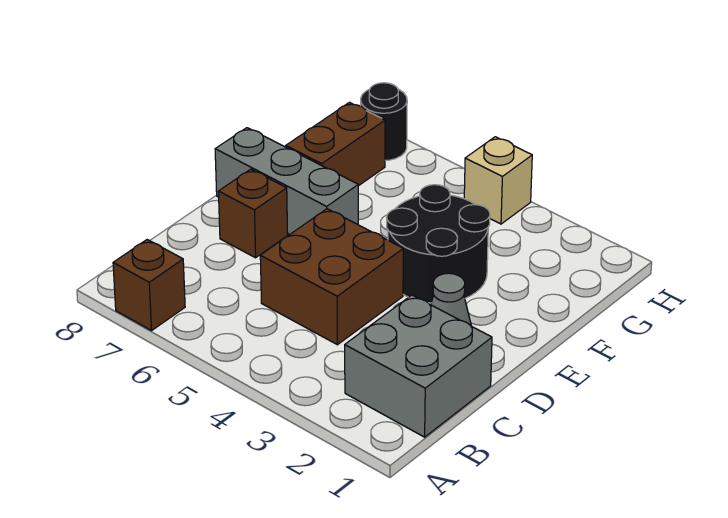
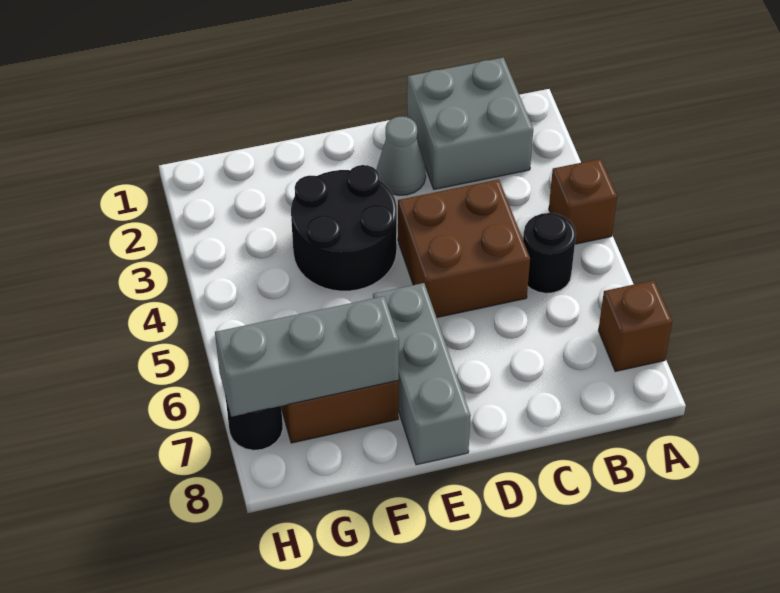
none -> black round brick B5 level 1
brown brick D7 level 1 -> brown brick A4 level 1
none -> grey brick F7:H7 level 2
tan brick H4 level 1 -> none

